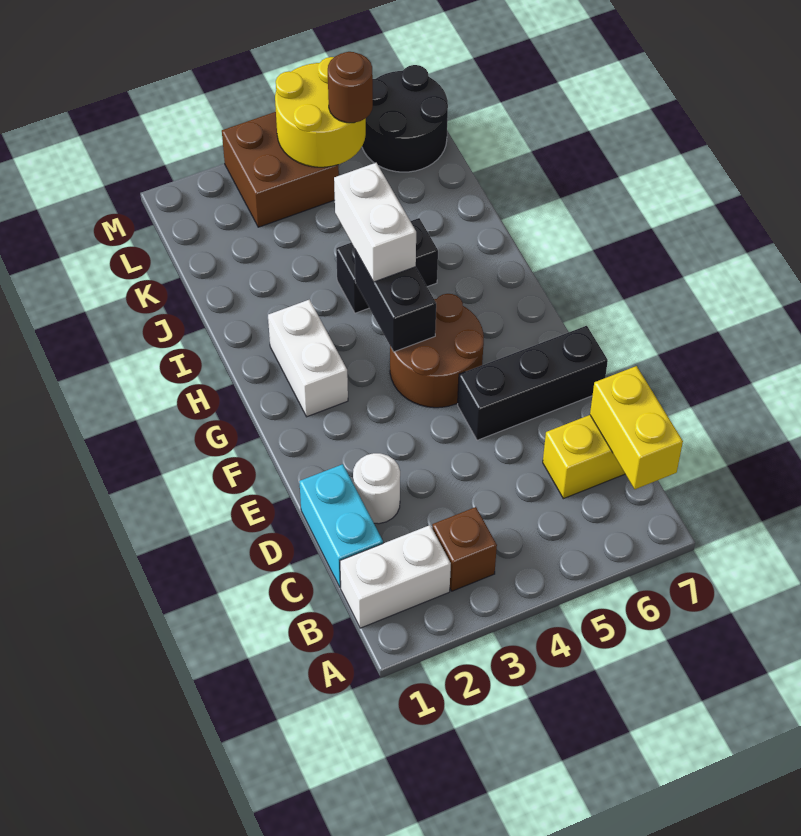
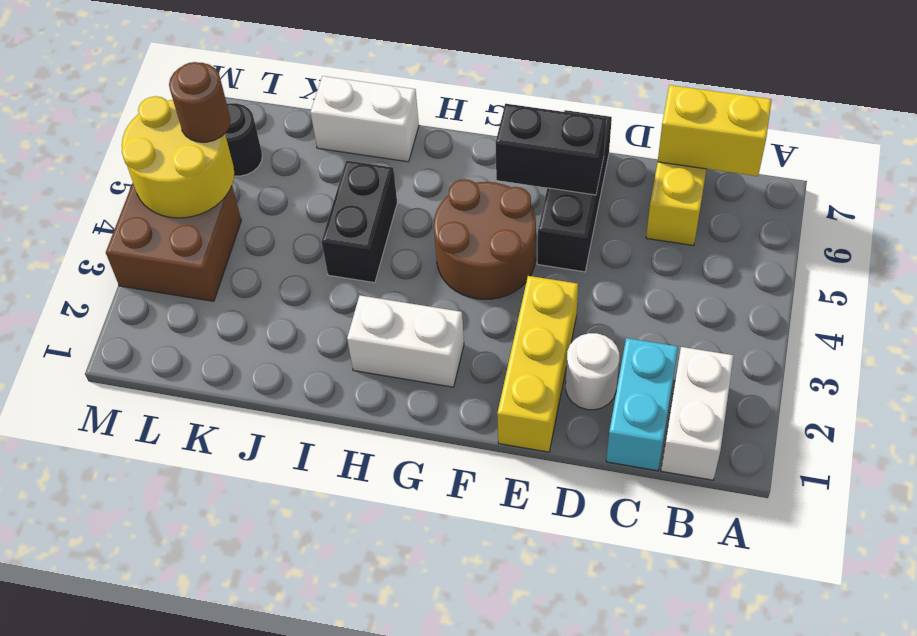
brown brick B3 level 1 -> none
cyan brick C1:D1 level 1 -> cyan brick C1:C2 level 1
none -> yellow brick E1:E3 level 1
black brick G4:H4 level 2 -> black brick E6:F6 level 2
white brick H4:I4 level 3 -> white brick I7:J7 level 1
black round brick L6:M7 level 1 -> black round brick L6 level 1

